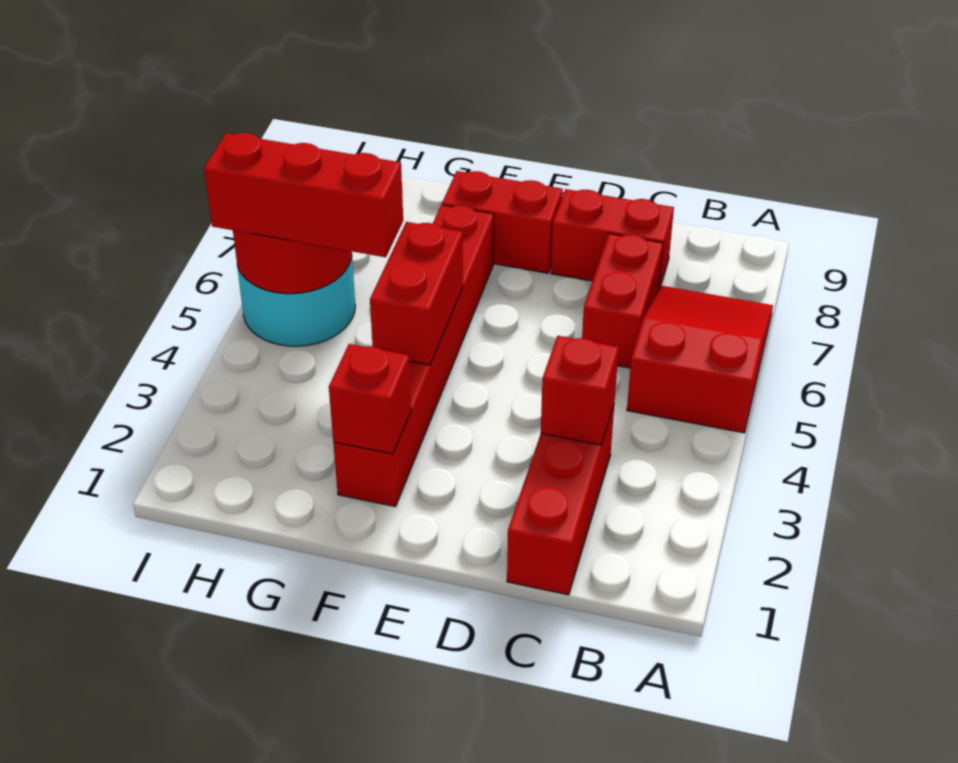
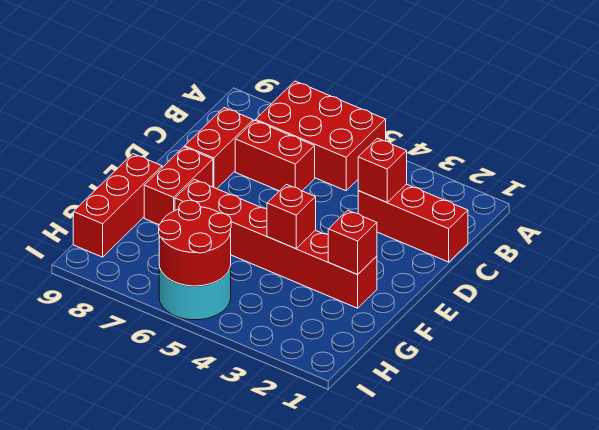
red slope A5:B7 level 1 top 5 -> red brick A5:B7 level 1
red brick F4:F5 level 2 -> red brick F4 level 2
red brick G5:I5 level 3 -> red brick F9:H9 level 1

